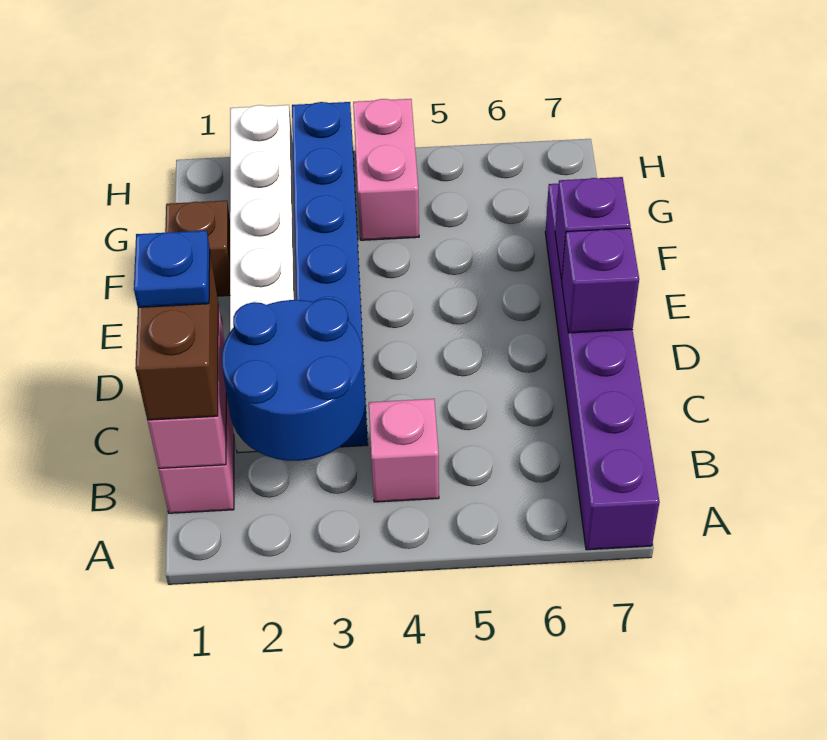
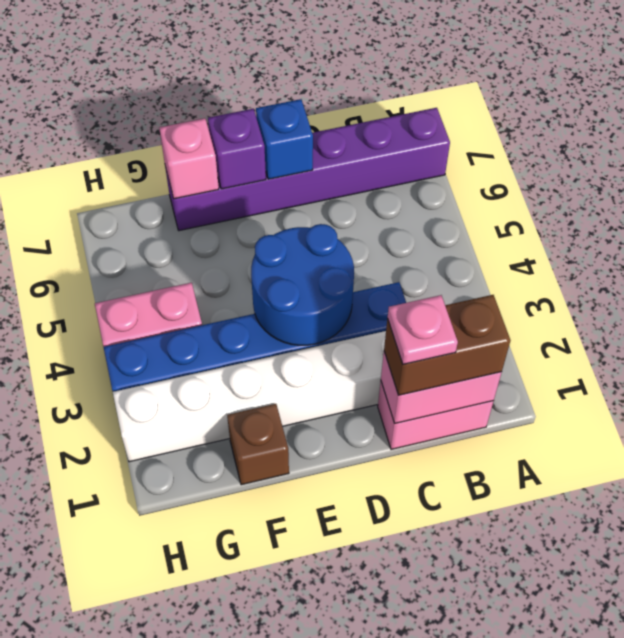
blue round brick B2:C3 level 2 -> blue round brick D3:E4 level 2
pink brick B4 level 1 -> pink brick F7 level 2
blue plate C1 level 4 -> pink plate C1 level 4
purple brick D7 level 2 -> blue brick D7 level 2

